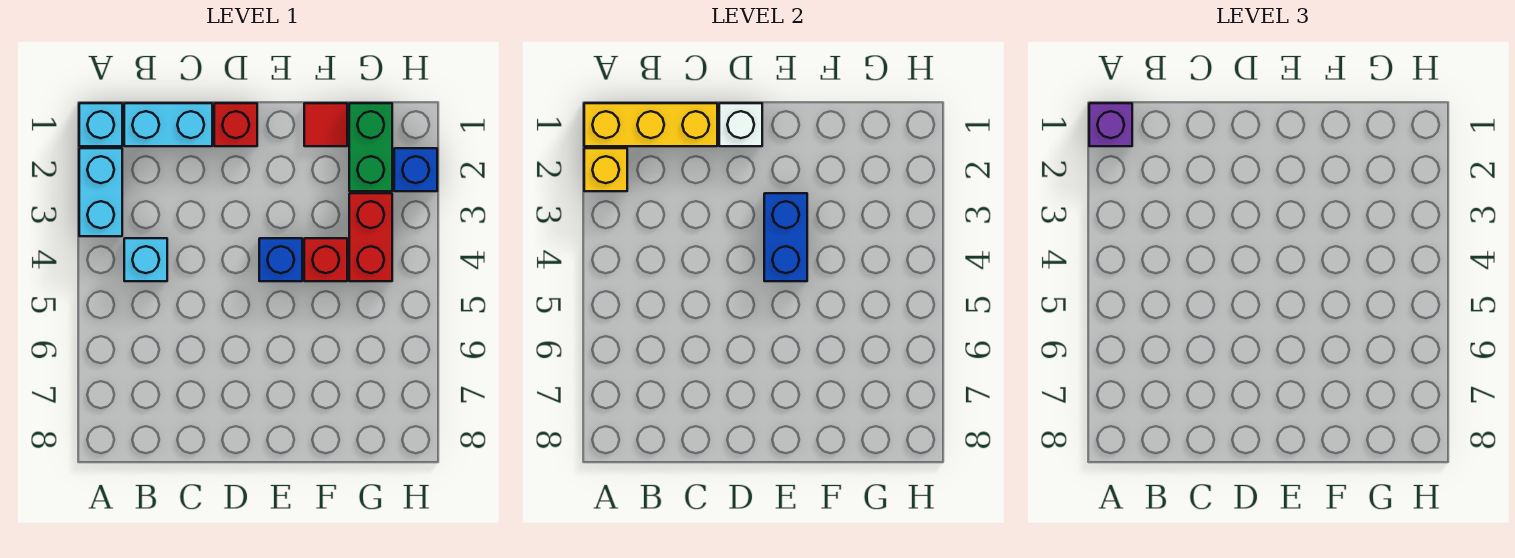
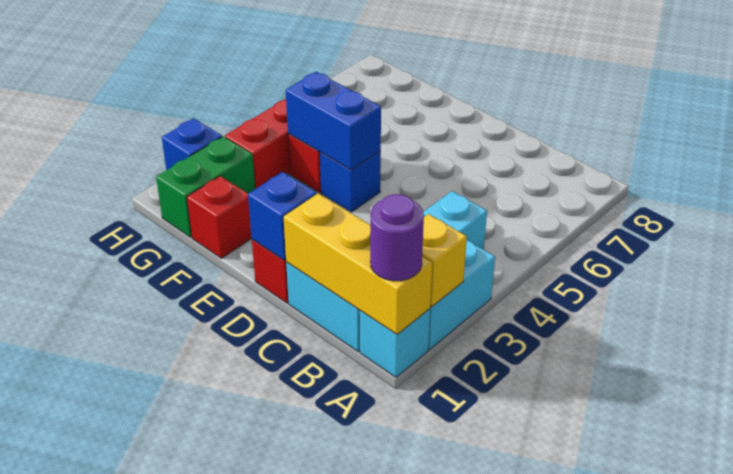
purple brick A1 level 3 -> purple round brick A1 level 3
white brick D1 level 2 -> blue brick D1 level 2
blue brick E3:E4 level 2 -> blue brick E4:F4 level 2
red tile F1 level 1 -> red brick F1 level 1

